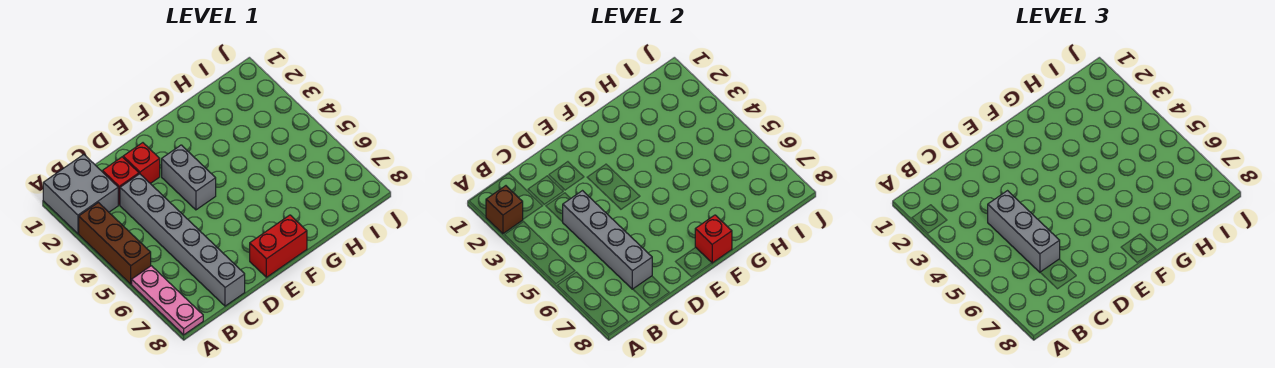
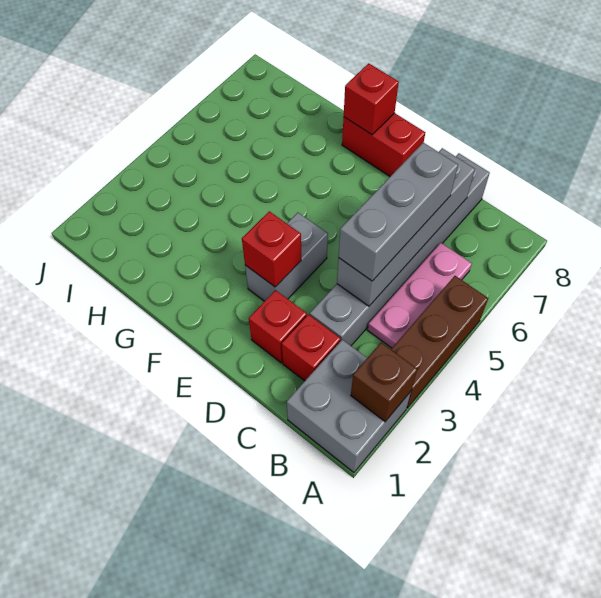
pink plate A6:A8 level 1 -> pink plate B4:B6 level 1
none -> red brick E3 level 2

